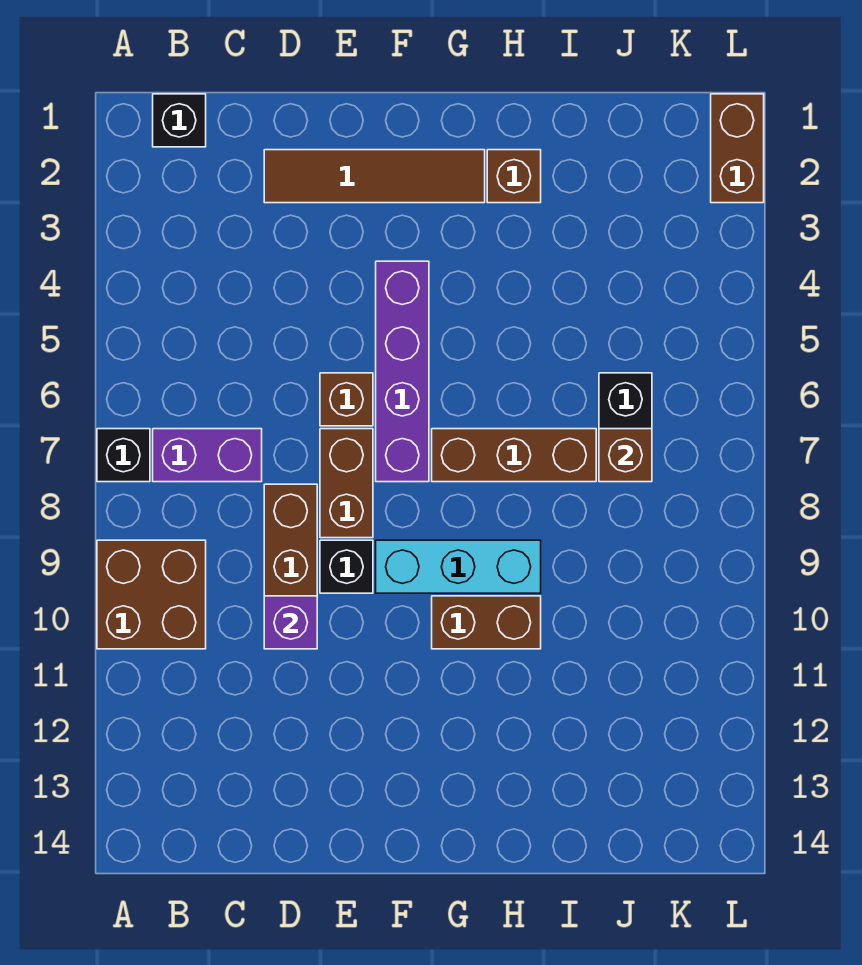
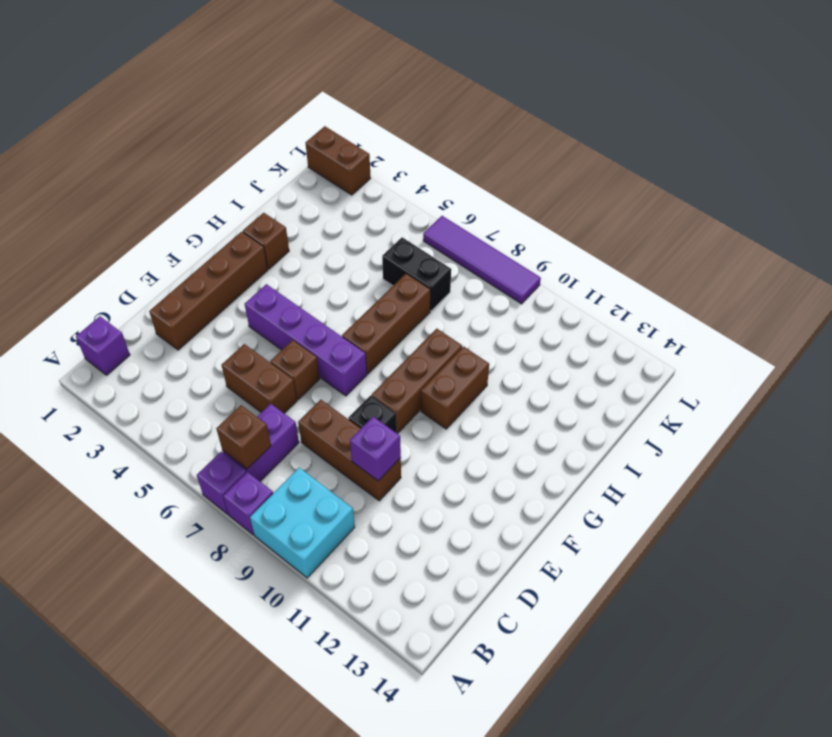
black brick A7 level 1 -> purple brick A7 level 1
none -> purple brick A8 level 1
brown brick A9:B10 level 1 -> cyan brick A9:B10 level 1
black brick B1 level 1 -> purple brick B1 level 1
brown tile D2:G2 level 1 -> brown brick D2:G2 level 1
brown brick E7:E8 level 1 -> brown brick D5:D6 level 1
cyan brick F9:H9 level 1 -> brown brick F9:H9 level 1
brown brick J7 level 2 -> brown brick B7 level 2
none -> purple tile L6:L9 level 1

